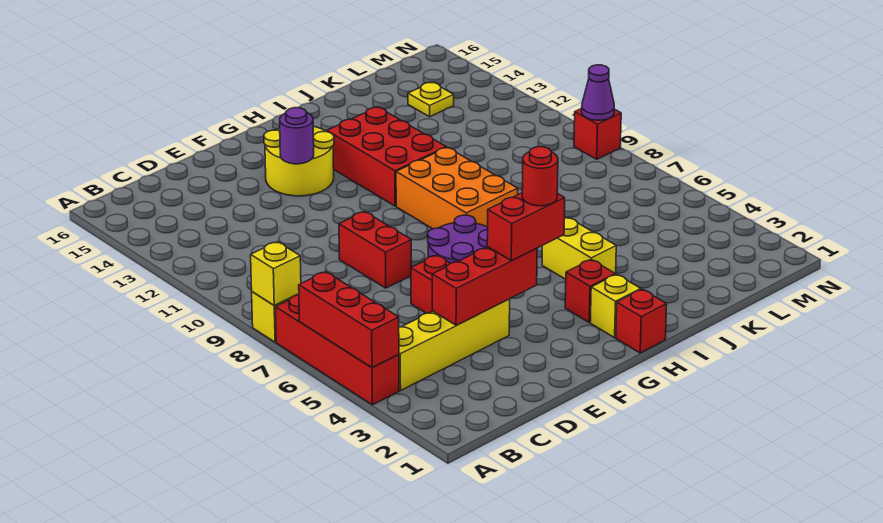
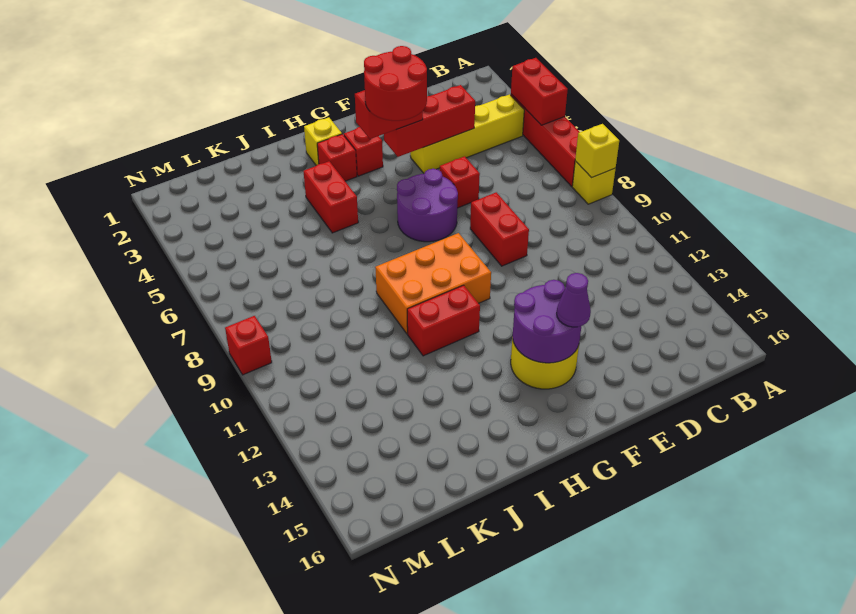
red brick A4:A6 level 2 -> red brick A4:A5 level 2
purple round brick F13 level 2 -> purple round brick F13:G14 level 2
red round brick G4 level 4 -> red round brick F4:G5 level 4
red brick H1 level 1 -> red brick G3 level 1
orange brick H8:I10 level 1 -> orange brick G9:I10 level 1
red brick H11:I13 level 1 -> red brick H11:I11 level 1
yellow brick I4:I5 level 1 -> red brick I4:I5 level 1
yellow plate L14 level 1 -> none
purple cone N9 level 2 -> purple cone F14 level 3

